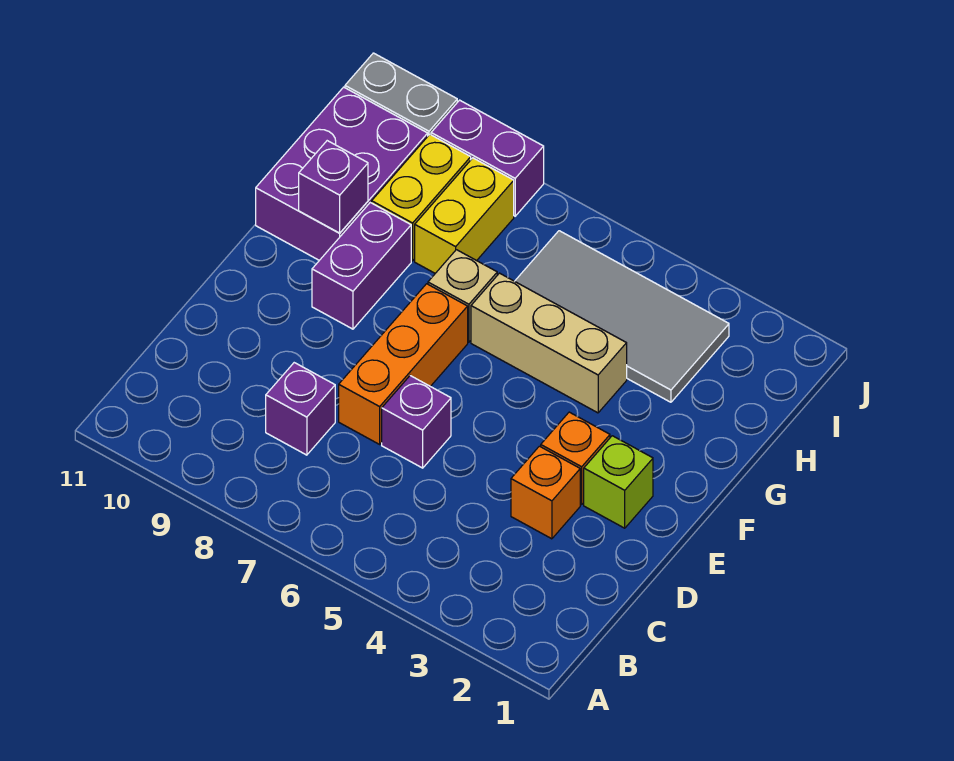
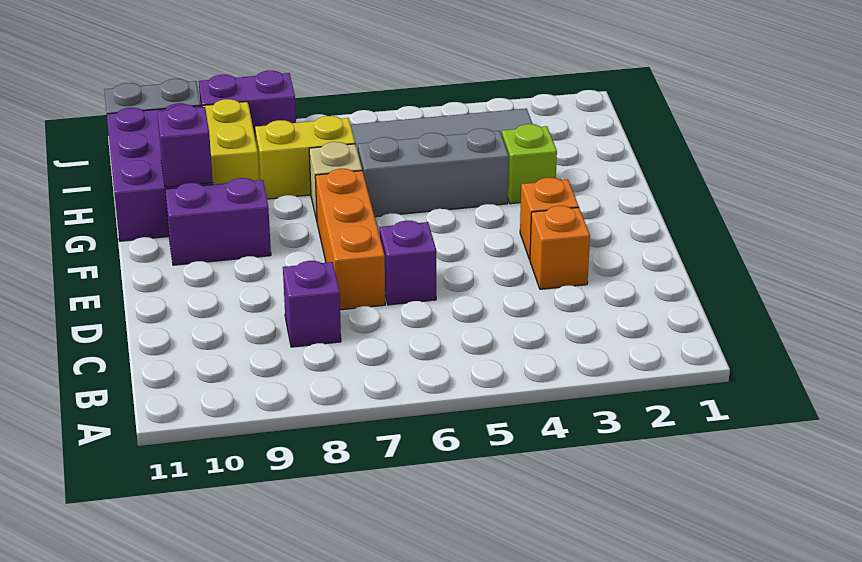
lime brick E2 level 1 -> lime brick G3 level 1
purple brick F9:G9 level 1 -> purple brick F9:F10 level 1
tan brick G4:G6 level 1 -> grey brick G4:G6 level 1
yellow brick H8:I8 level 1 -> yellow brick H7:H8 level 1

